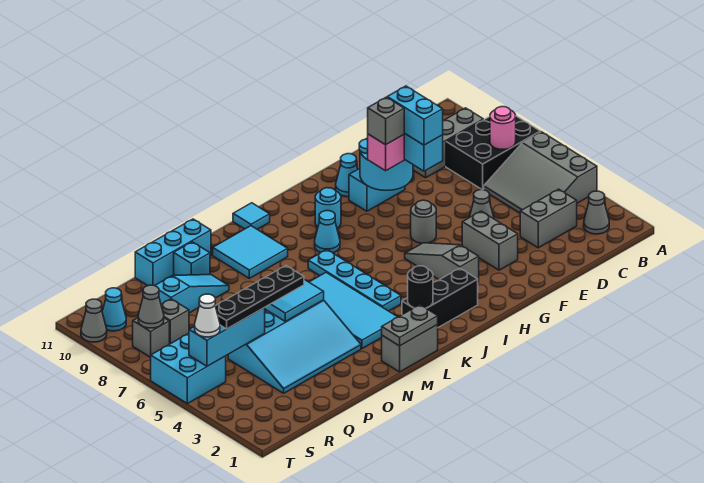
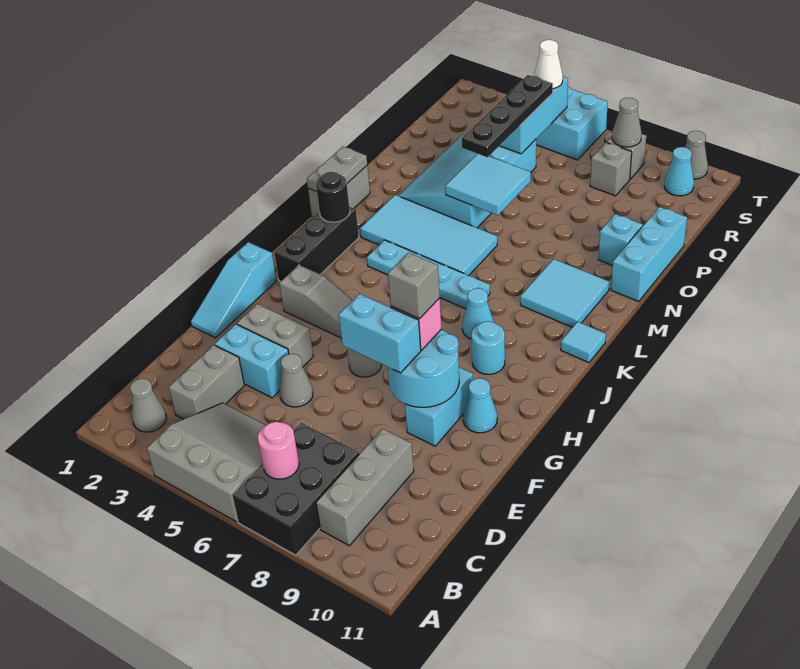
cyan brick F7:F8 level 4 -> cyan brick E3:E4 level 1
cyan slope O9:Q9 level 1 top Q -> cyan slope F1:H1 level 1 top H

